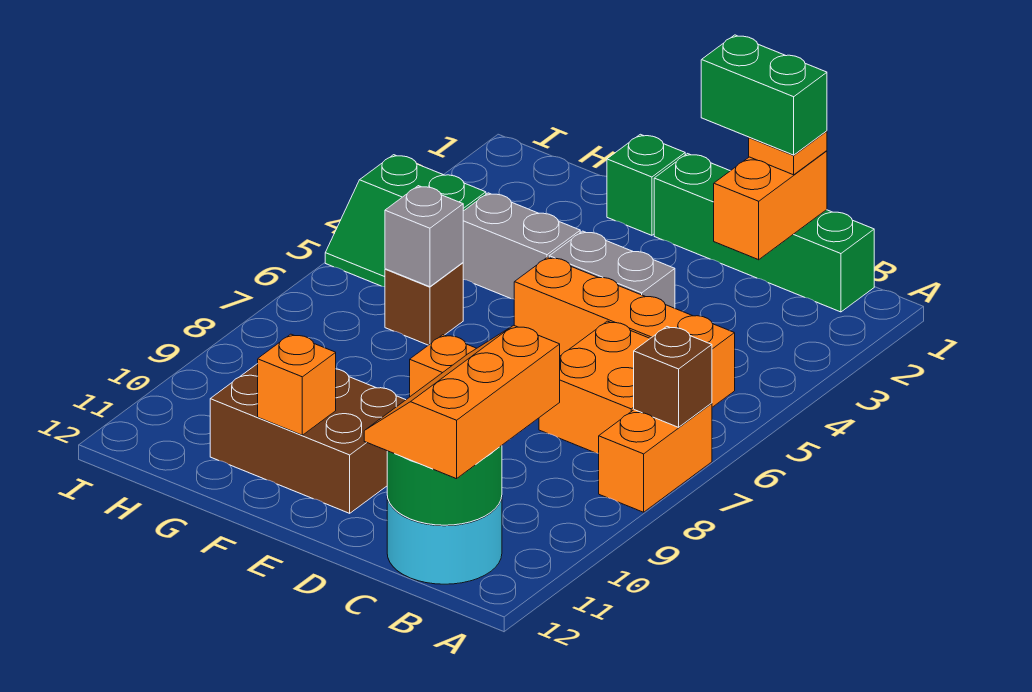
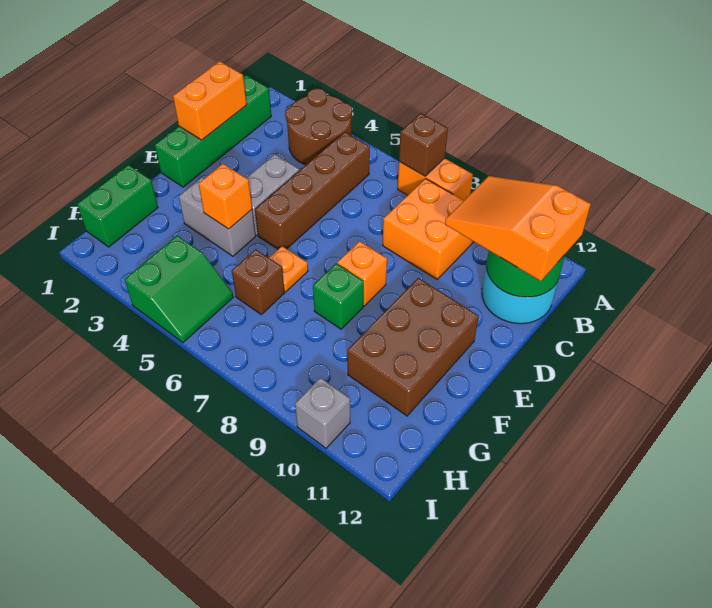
none -> brown round brick A3:B4 level 1
orange brick B5:E5 level 1 -> brown brick B5:E5 level 1
orange brick B6:C7 level 1 -> orange brick B8:C9 level 1
orange slope B10:C12 level 3 top B -> orange slope B10:C12 level 3 top 12
orange brick C1:C2 level 2 -> orange brick C1:D1 level 2
orange plate C1 level 3 -> orange plate F6 level 1
green brick C1:D1 level 4 -> green brick G1:H1 level 1
green brick F1 level 1 -> green brick F8 level 1
grey brick F4:G4 level 1 -> grey brick F3:F4 level 1
orange brick F11 level 2 -> orange brick F4 level 2
grey brick G6 level 2 -> grey brick I10 level 1

